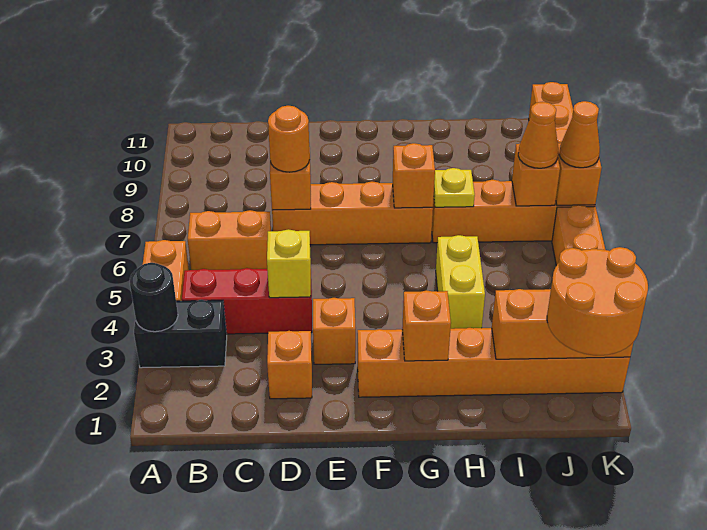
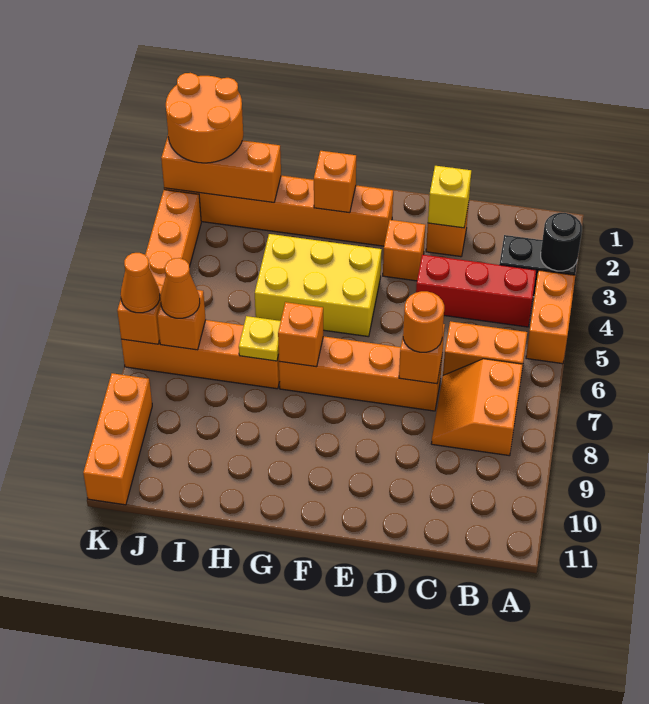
none -> orange slope B7:C8 level 1 top B
yellow brick D4 level 2 -> yellow brick D2 level 2
yellow brick H4:H5 level 1 -> yellow brick F4:H5 level 1

